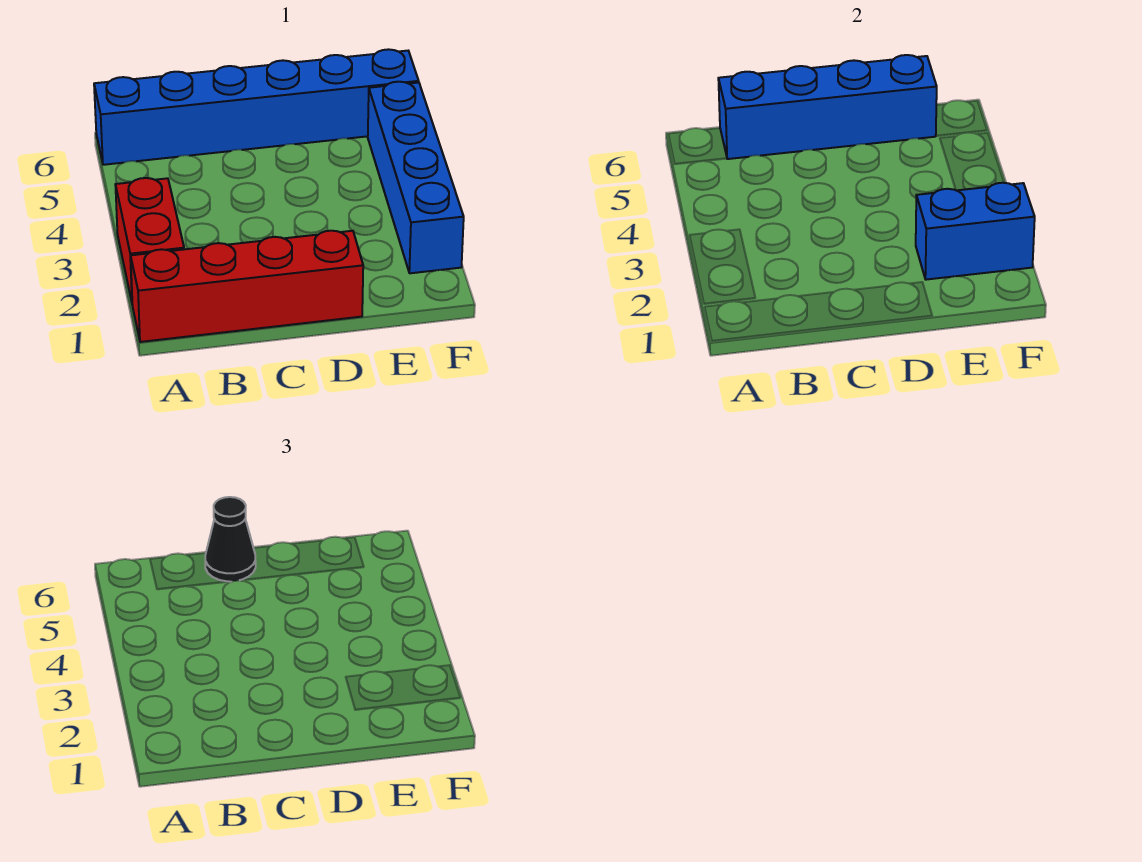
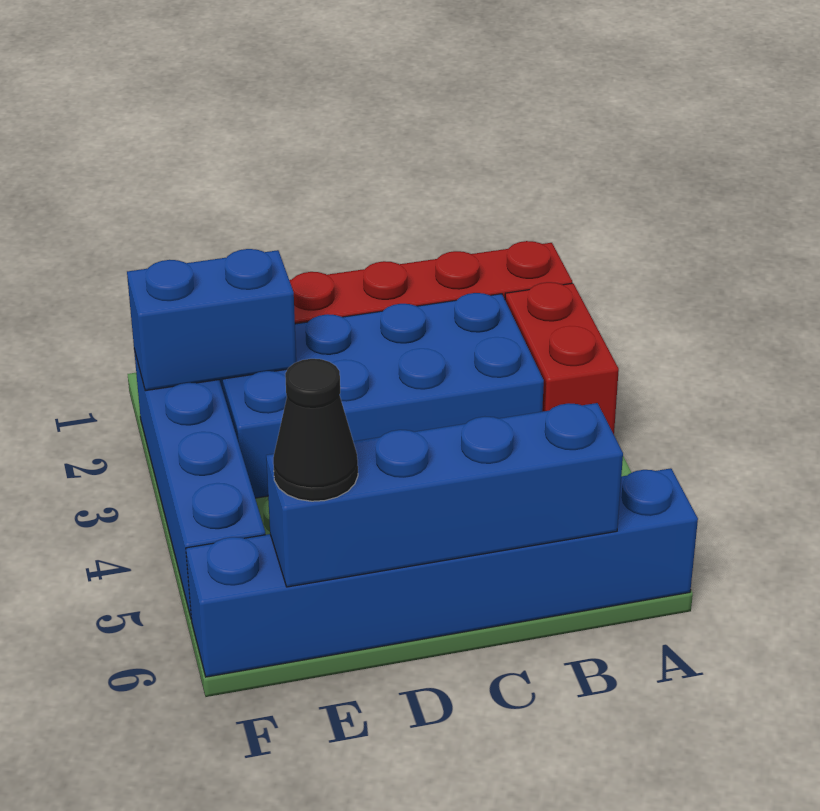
none -> blue brick B2:E3 level 1
black cone C6 level 3 -> black cone E6 level 3

